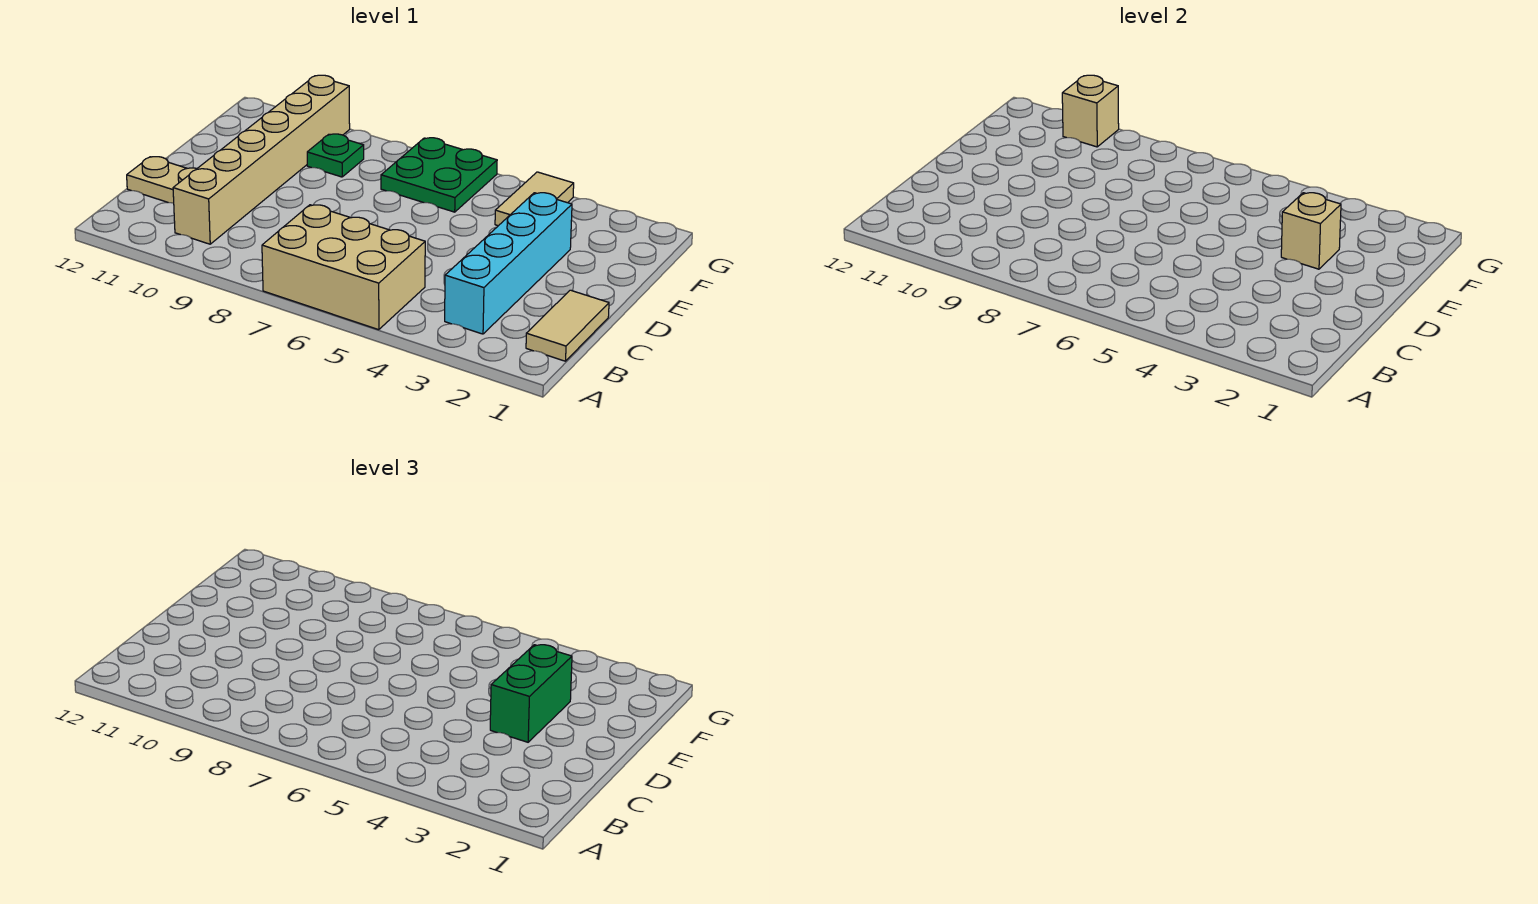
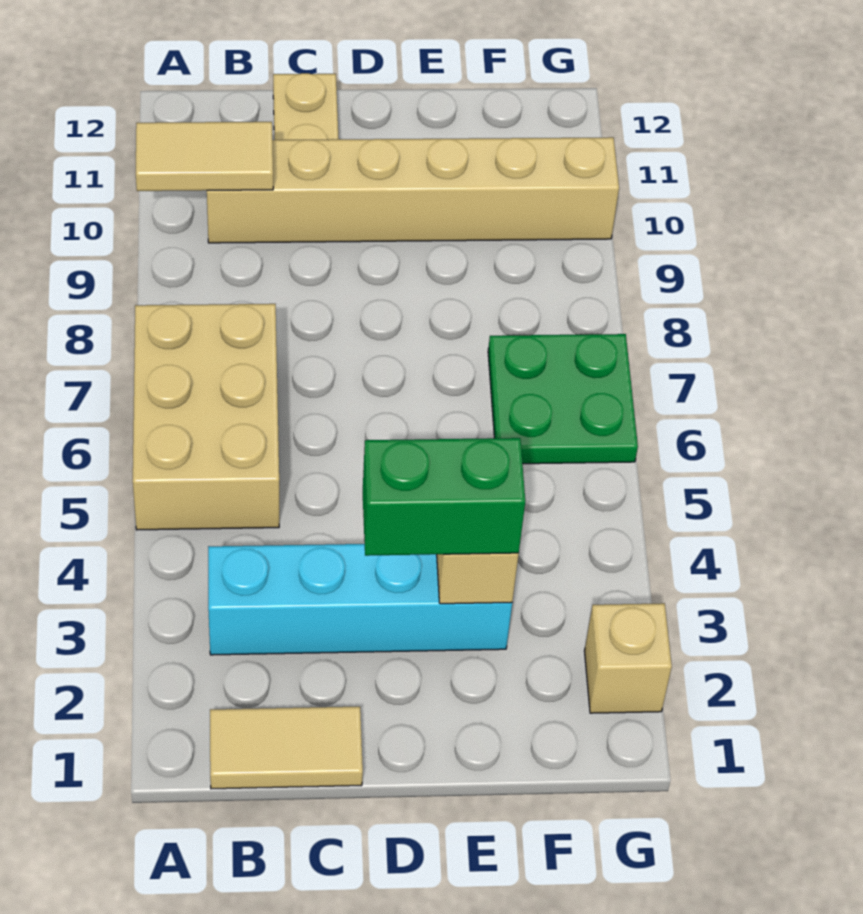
tan tile F4:G4 level 1 -> tan tile A10:B10 level 2
green plate F9 level 1 -> none
tan brick G10 level 2 -> tan brick G2 level 1

